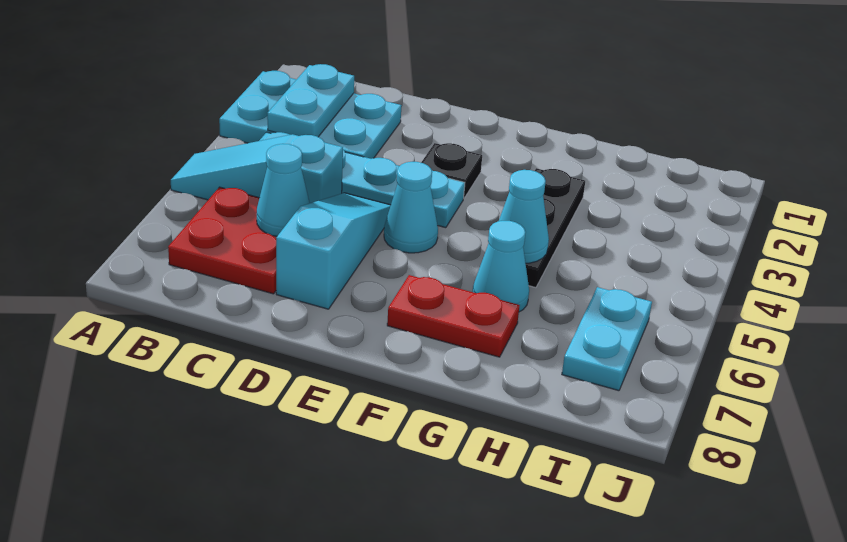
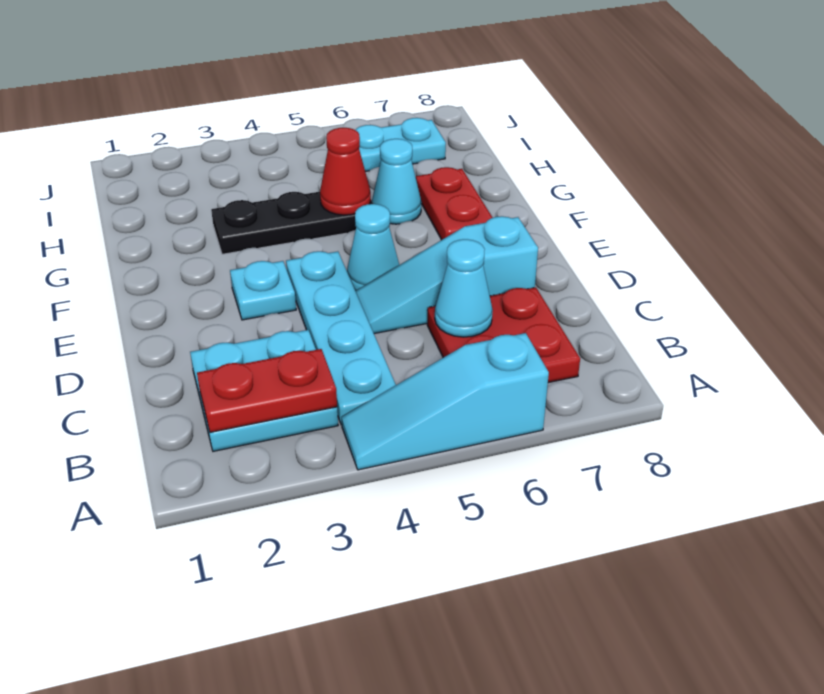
cyan plate A2:C3 level 1 -> cyan plate B2:C3 level 1
cyan slope A5:C5 level 1 top C -> cyan slope A4:A6 level 1 top 6
cyan plate B2:B3 level 2 -> red plate B2:B3 level 2
black plate E3 level 1 -> cyan plate E3 level 1
cyan cone G5 level 2 -> red cone G5 level 2

